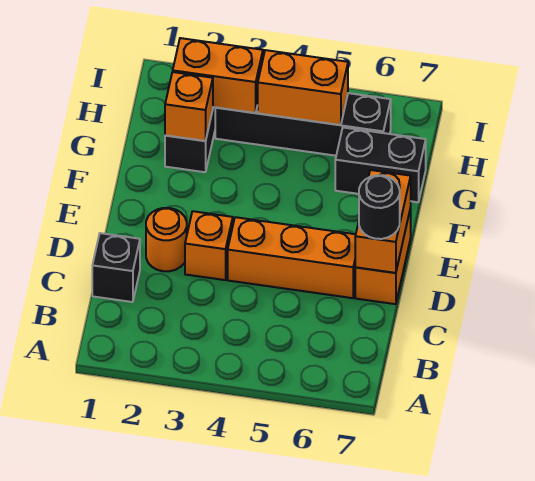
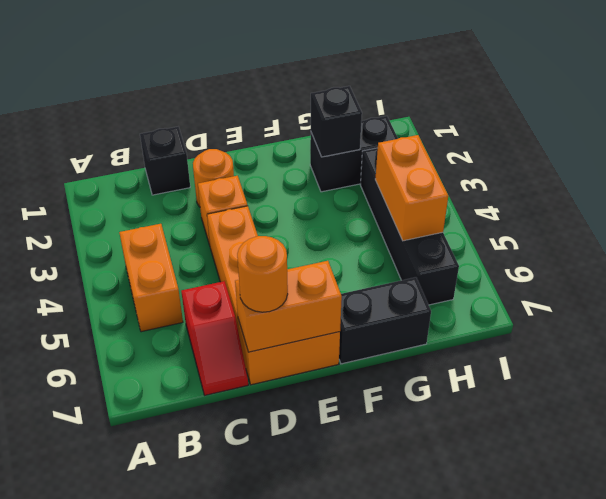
none -> red slope C6:C7 level 1 top 6
black round brick D7 level 3 -> orange round brick D7 level 3
orange brick G2 level 2 -> black brick G2 level 2
black brick G6:G7 level 1 -> black brick F7:G7 level 1
orange brick H2:H3 level 2 -> orange brick B4:B5 level 1

